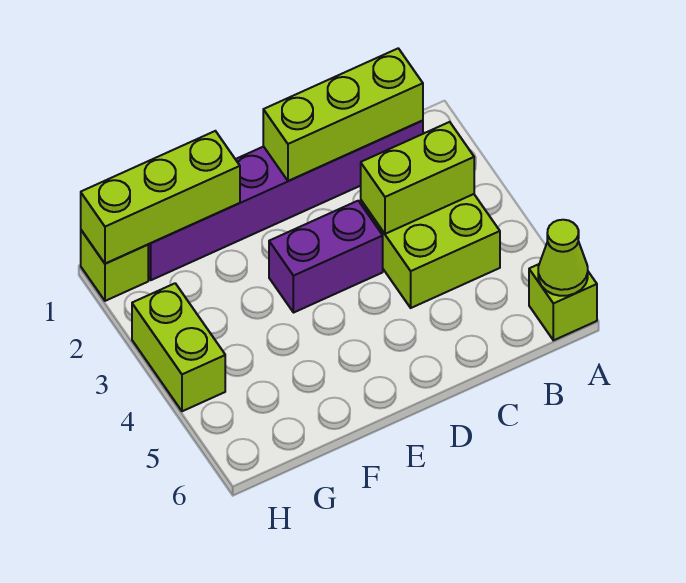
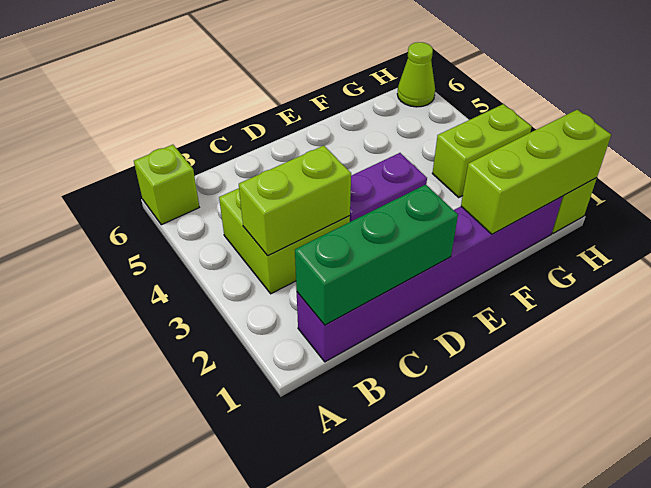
lime cone A6 level 2 -> lime cone H6 level 1
lime brick B1:D1 level 2 -> green brick B1:D1 level 2
lime brick H3:H4 level 1 -> lime brick G3:H3 level 1

